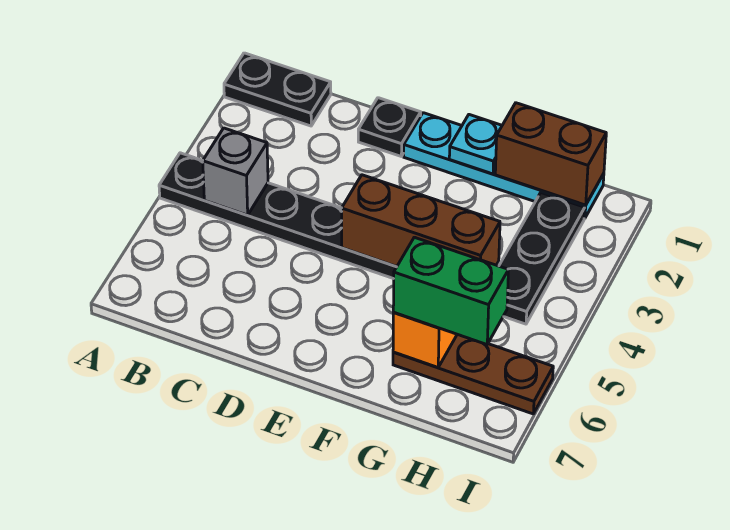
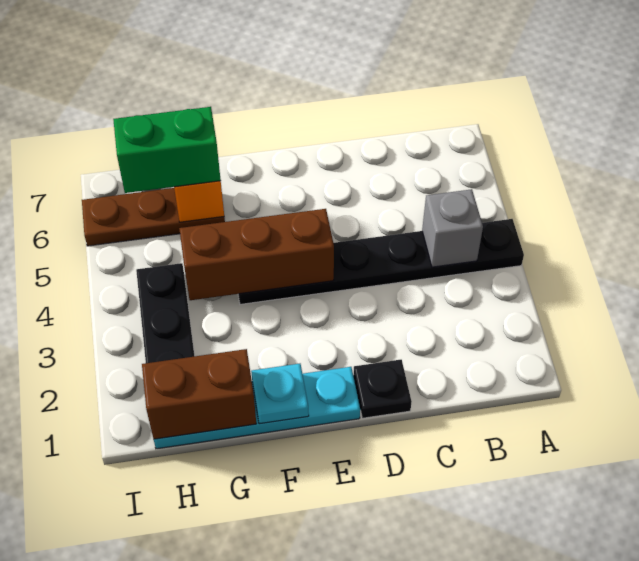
black plate A1:B1 level 1 -> none

